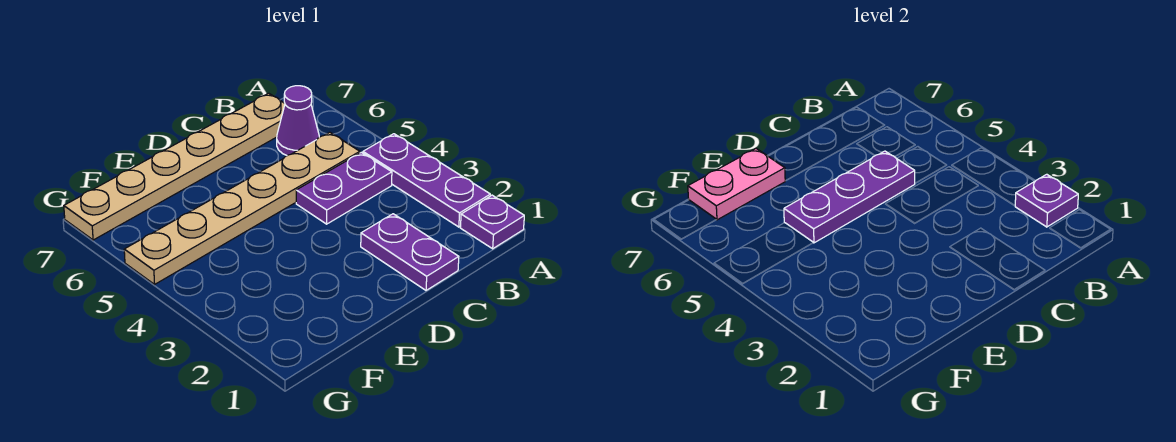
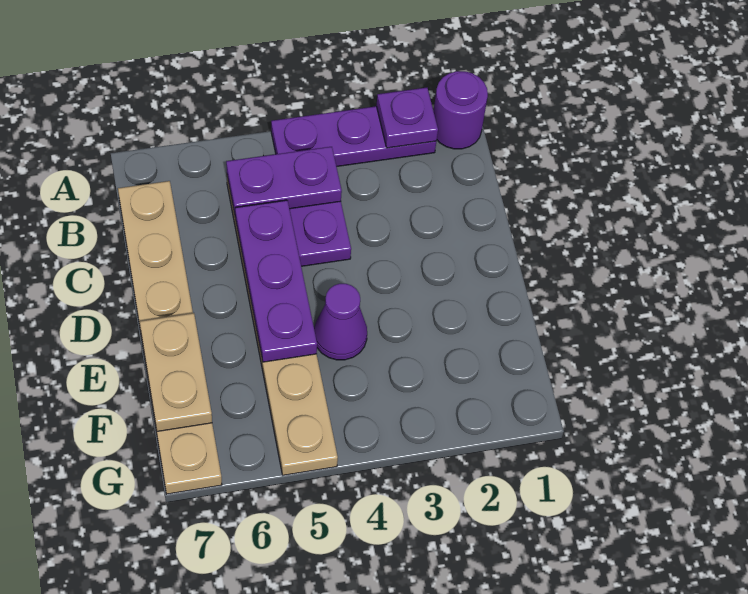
purple plate A1 level 1 -> purple round brick A1 level 1
purple cone B6 level 1 -> purple cone E4 level 1
purple plate C1:C2 level 1 -> purple plate B4:B5 level 2
pink plate E7:F7 level 2 -> tan plate E7:F7 level 2

